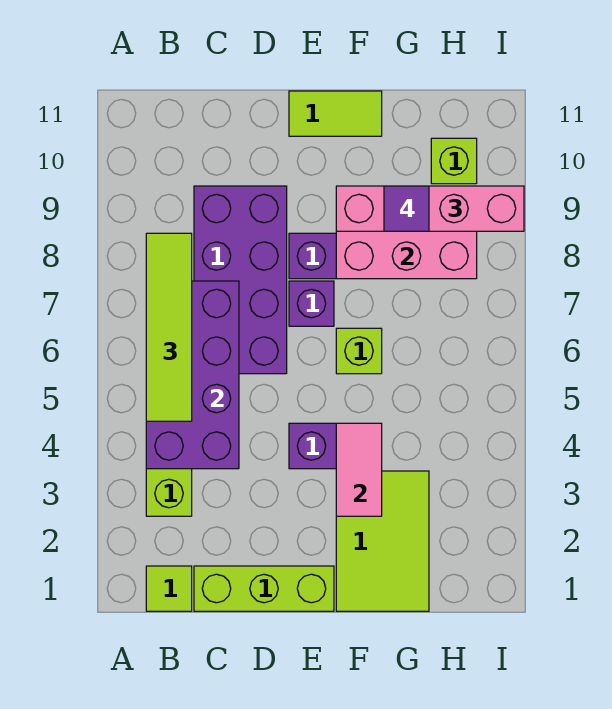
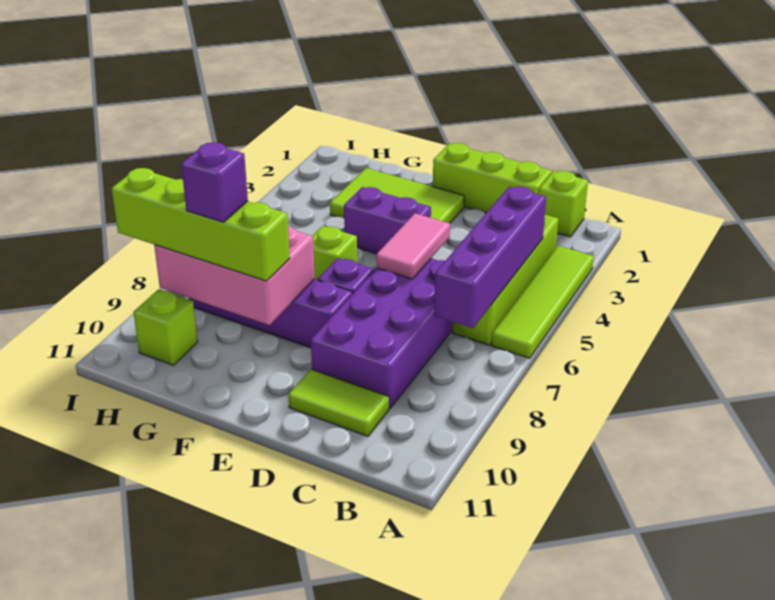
lime tile B1 level 1 -> lime brick B1 level 1
purple brick B4:C7 level 2 -> purple brick B4:B7 level 2
lime tile B5:B8 level 3 -> lime tile A3:A6 level 1
lime tile E11:F11 level 1 -> lime tile C10:D10 level 1
lime tile F1:G3 level 1 -> lime tile E2:G3 level 1
pink tile F3:F4 level 2 -> pink tile D5:D6 level 2
pink brick F9:I9 level 3 -> lime brick F9:I9 level 3
purple tile G9 level 4 -> purple brick G9 level 4

